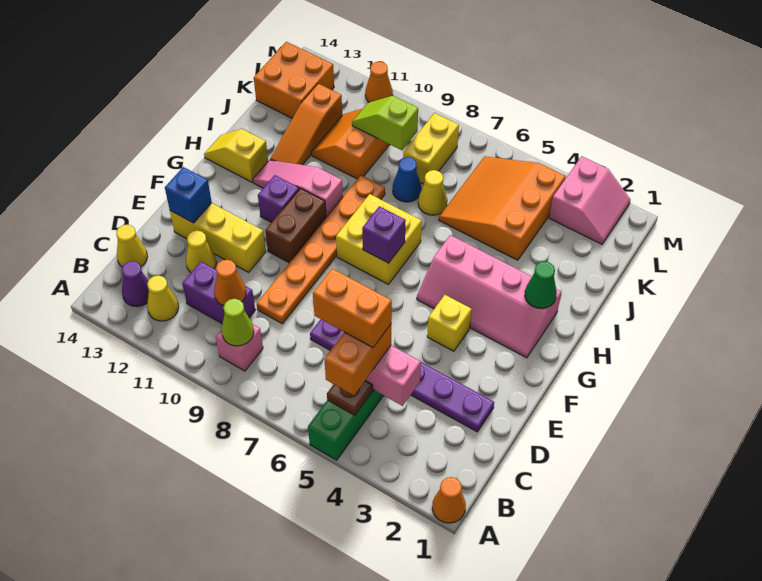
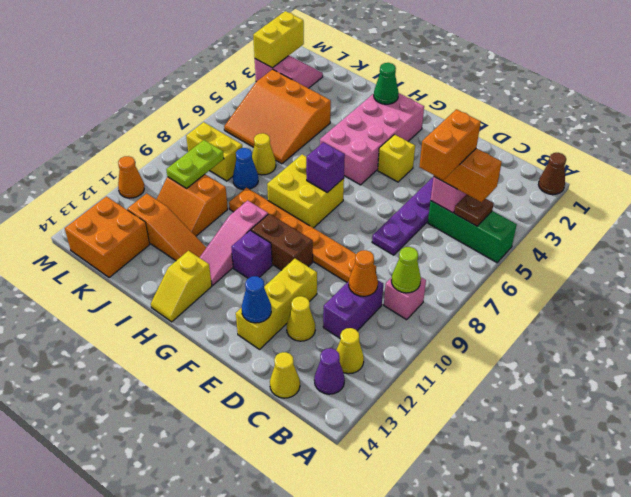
orange cone A1 level 1 -> brown cone A1 level 1
blue brick E13 level 2 -> blue cone E13 level 2
pink slope G2:H5 level 1 top H -> pink brick G2:H5 level 1
lime slope K9:K10 level 2 top 9 -> lime plate K9:K10 level 2
none -> yellow brick M2:M3 level 2

